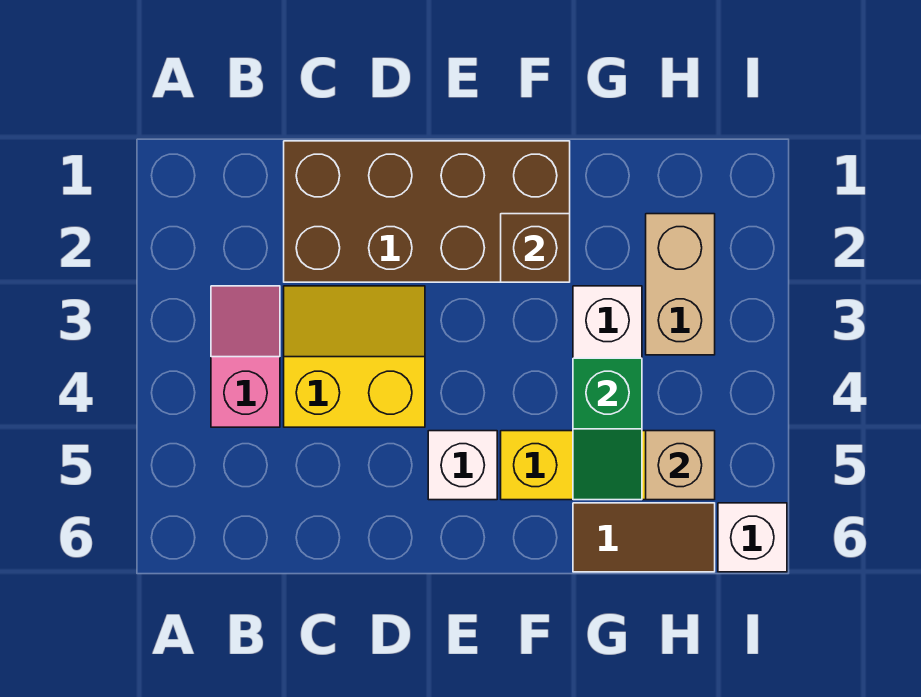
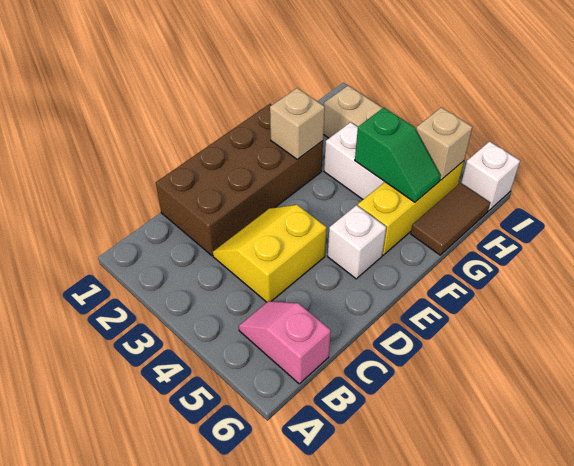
pink slope B3:B4 level 1 top 4 -> pink slope B5:B6 level 1 top 6
brown brick F2 level 2 -> tan brick F2 level 2

